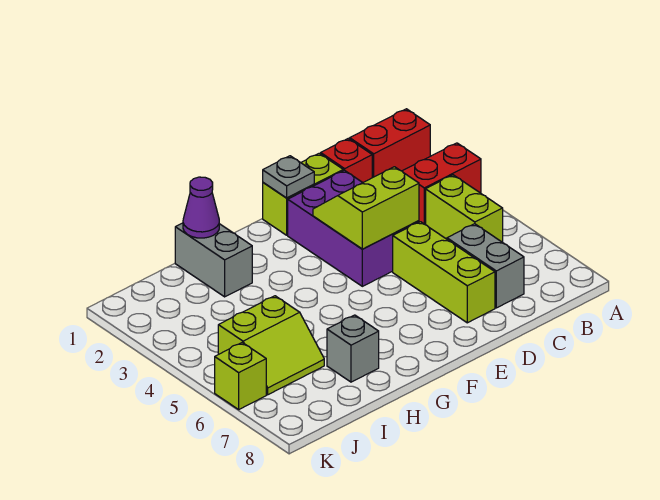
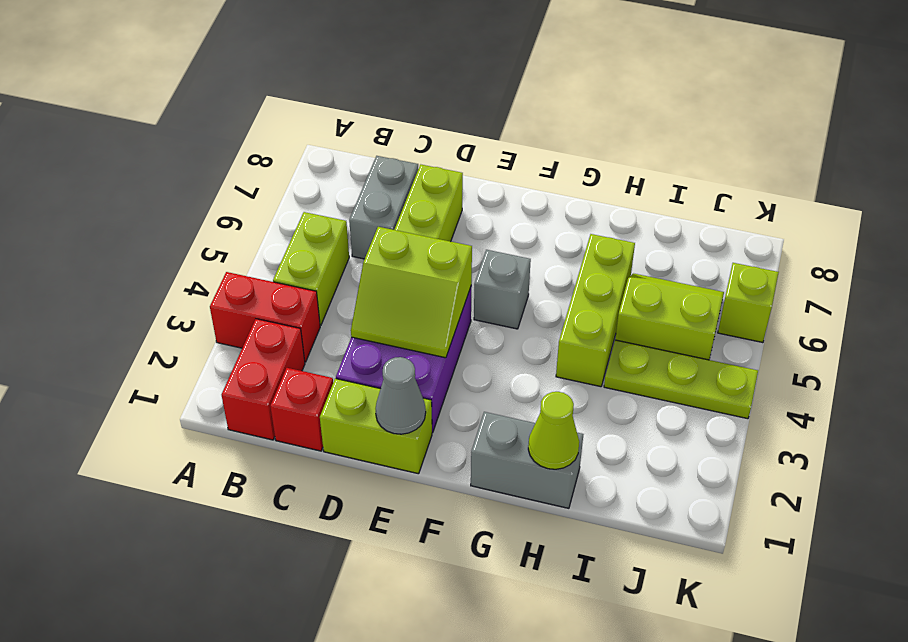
red brick A1:B1 level 1 -> red brick B1:B2 level 1
grey plate E1 level 2 -> grey cone E1 level 2
grey brick H1:H2 level 1 -> grey brick G1:H1 level 1
purple cone H1 level 2 -> lime cone H1 level 2
none -> lime brick H4:H6 level 1
grey brick H7 level 1 -> grey brick F5 level 1
none -> lime plate I4:K4 level 1

